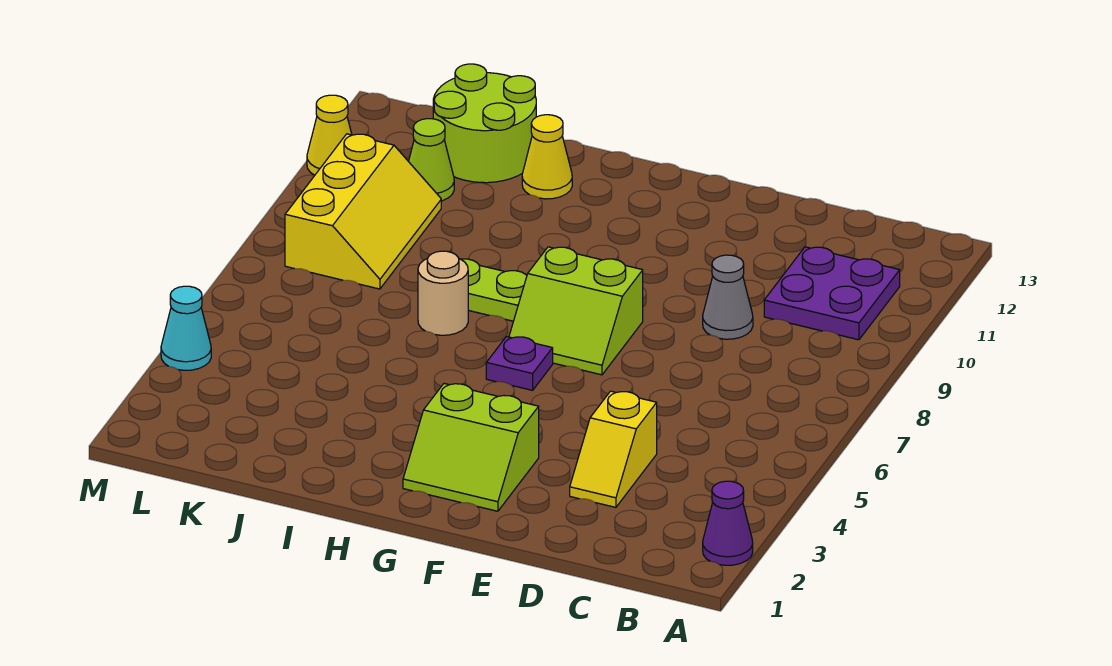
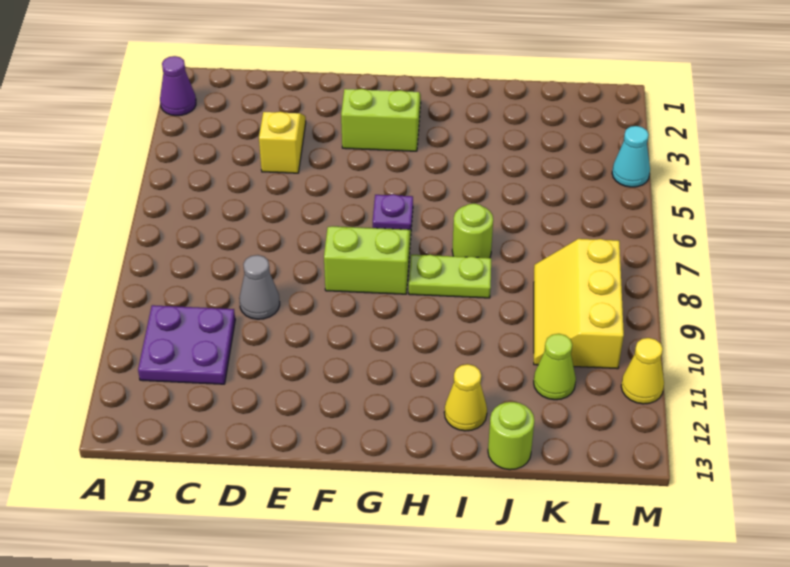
tan round brick I7 level 1 -> lime round brick I7 level 1
lime round brick J12:K13 level 1 -> lime round brick J13 level 1

